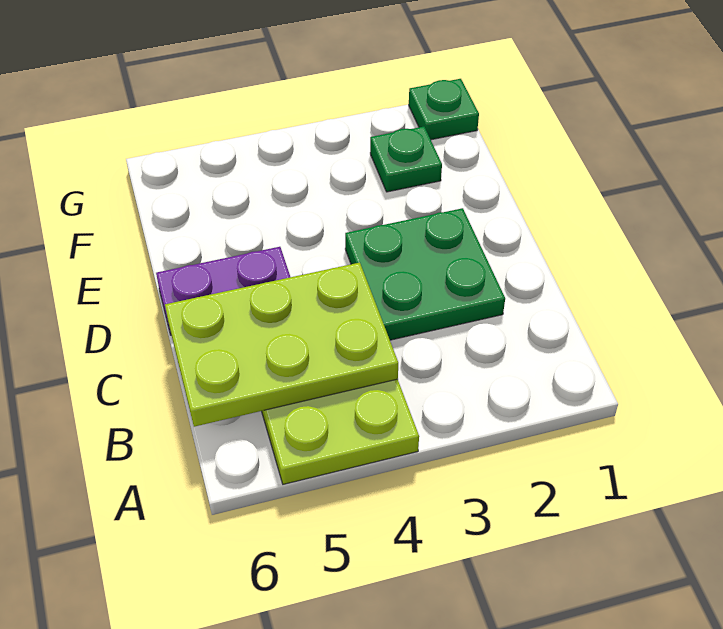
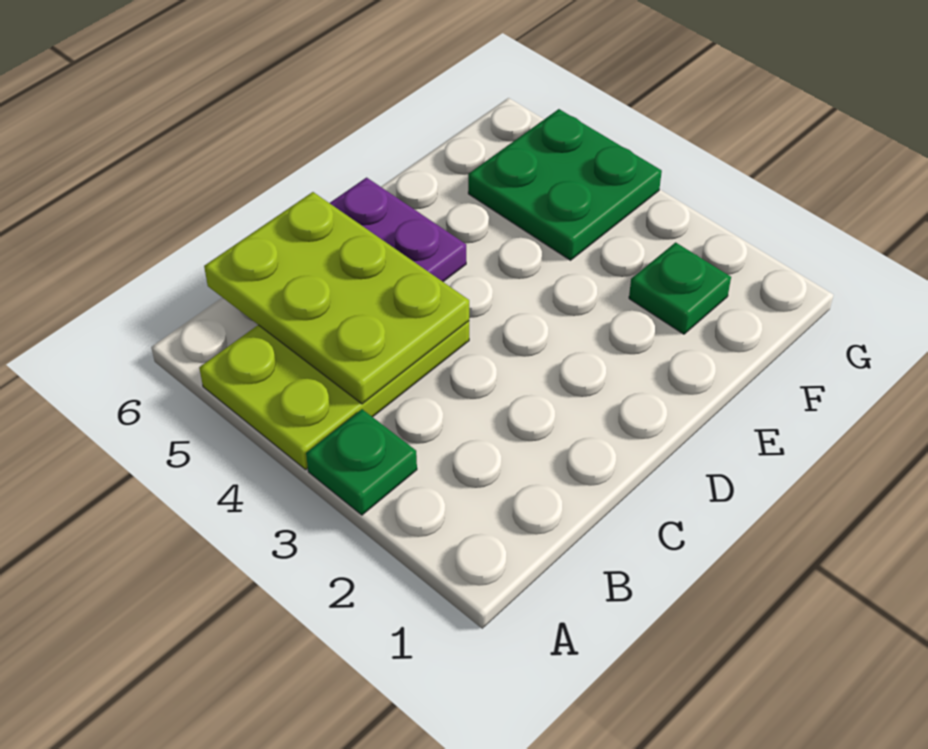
green plate C2:D3 level 1 -> green plate F4:G5 level 1
green plate G1 level 1 -> green plate A3 level 1

